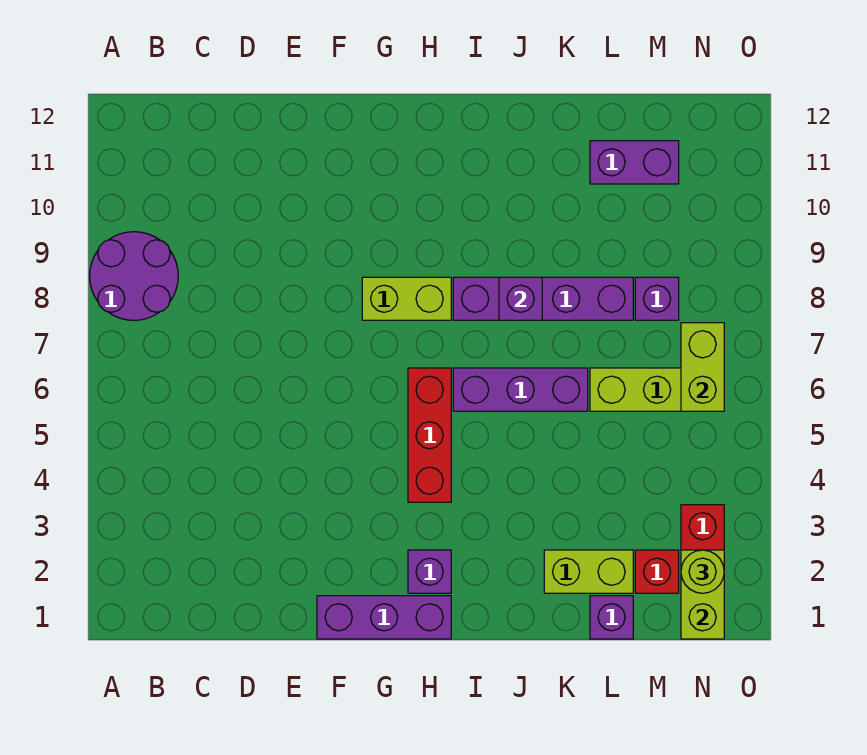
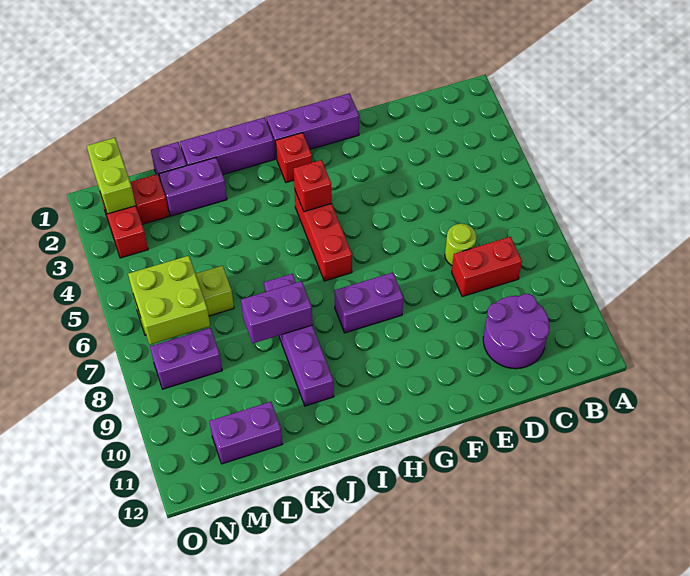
purple round brick A8:B9 level 1 -> purple round brick C10:D11 level 1
none -> red brick C8:D8 level 1
lime brick G8:H8 level 1 -> purple brick G8:H8 level 1
purple brick H2 level 1 -> red brick H2 level 1
none -> red brick H4 level 2
purple brick I6:K6 level 1 -> purple brick I1:K1 level 1
purple brick I8:L8 level 1 -> purple brick J7:J10 level 1
purple brick J8 level 2 -> purple brick J8:K8 level 2
lime brick K2:L2 level 1 -> purple brick K2:L2 level 1
purple brick M8 level 1 -> purple brick M8:N8 level 1
lime round brick N2 level 3 -> lime round brick D7 level 1
lime brick N6:N7 level 2 -> lime brick M6:N7 level 2

